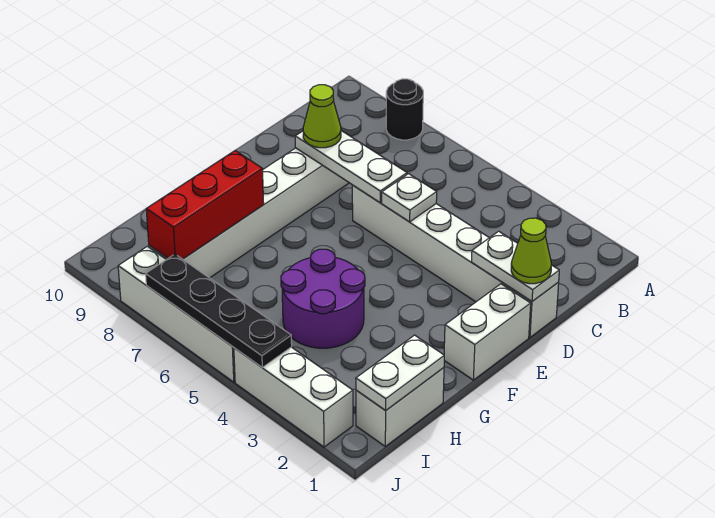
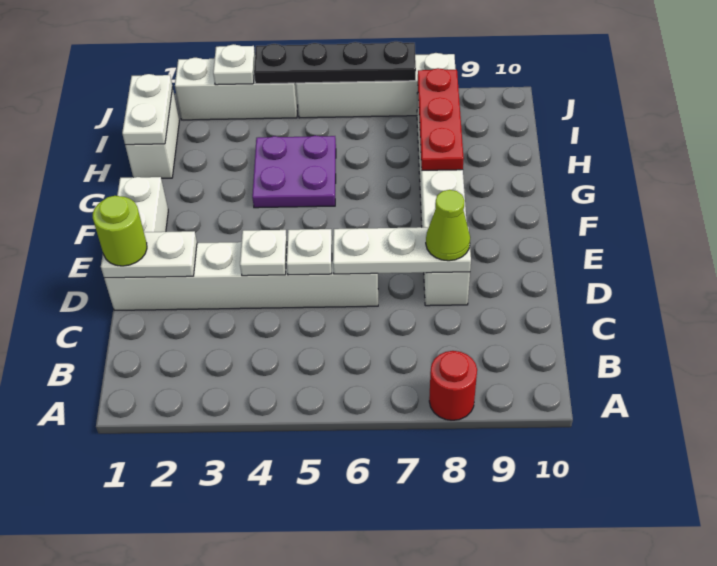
black round brick A8 level 1 -> red round brick A8 level 1
lime cone D1 level 3 -> lime round brick D1 level 3
none -> white plate D4 level 2
purple round brick G4:H5 level 1 -> purple plate G4:H5 level 1
red brick G8:I8 level 2 -> red plate G8:I8 level 2
none -> white plate J3 level 2

